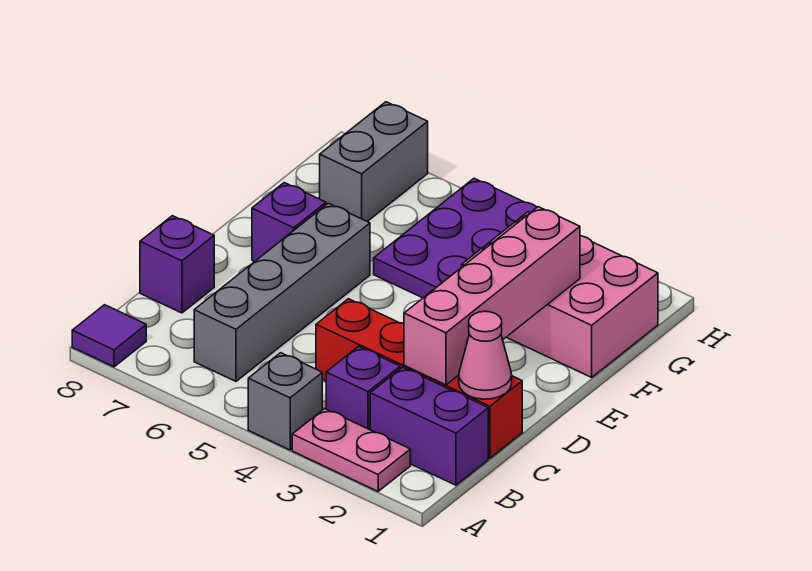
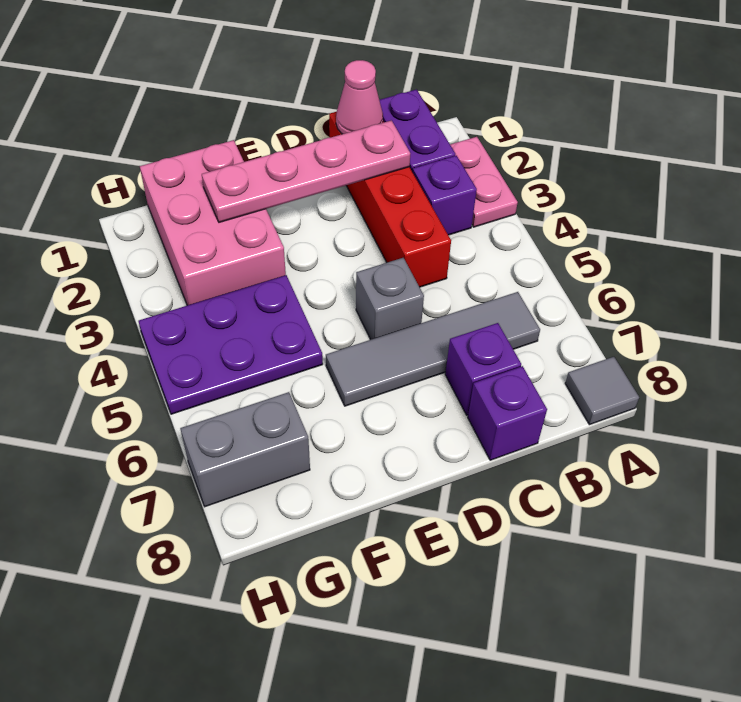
grey brick A4 level 1 -> grey brick D5 level 1
purple tile A8 level 1 -> grey tile A8 level 1
grey brick B6:E6 level 1 -> grey tile B6:E6 level 1
pink brick C2:F2 level 2 -> pink plate C2:F2 level 2
purple brick E7 level 1 -> purple brick C7 level 1

